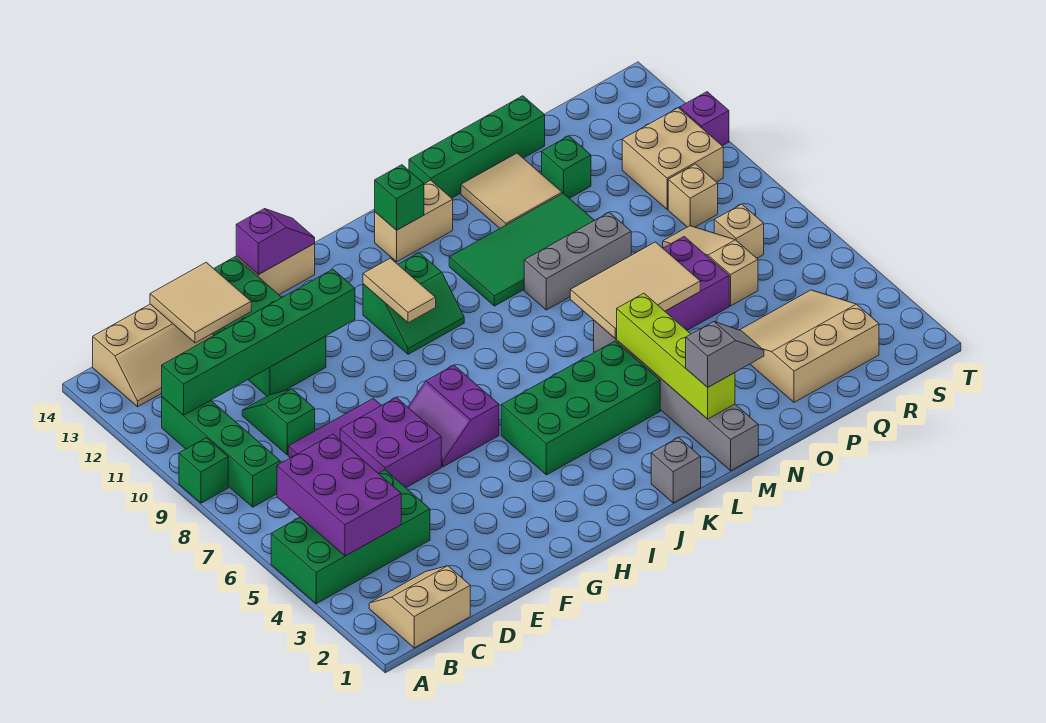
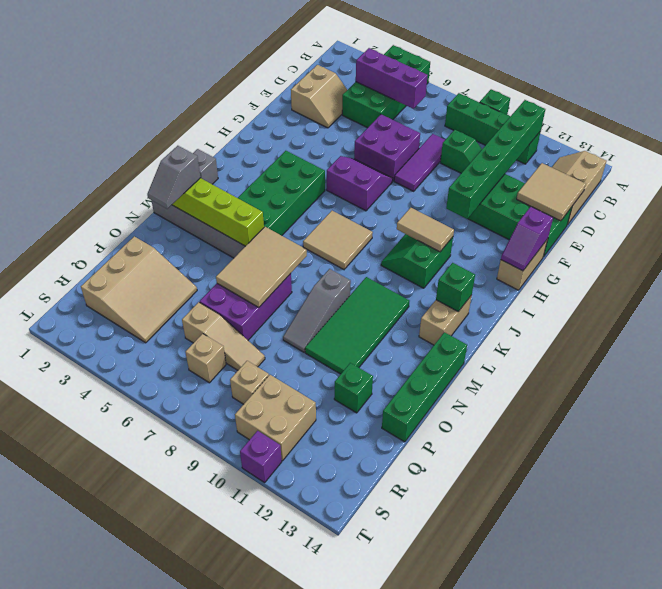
tan slope B1:C2 level 1 top 1 -> tan slope D2:E3 level 1 top 2
purple brick B4:C6 level 2 -> purple brick C4:C6 level 2
grey brick M9:O9 level 1 -> grey slope M9:O9 level 1 top M
tan tile N12:O13 level 1 -> tan tile J7:K8 level 1

